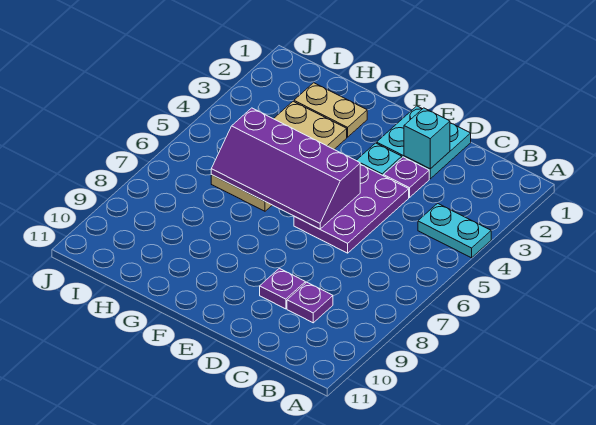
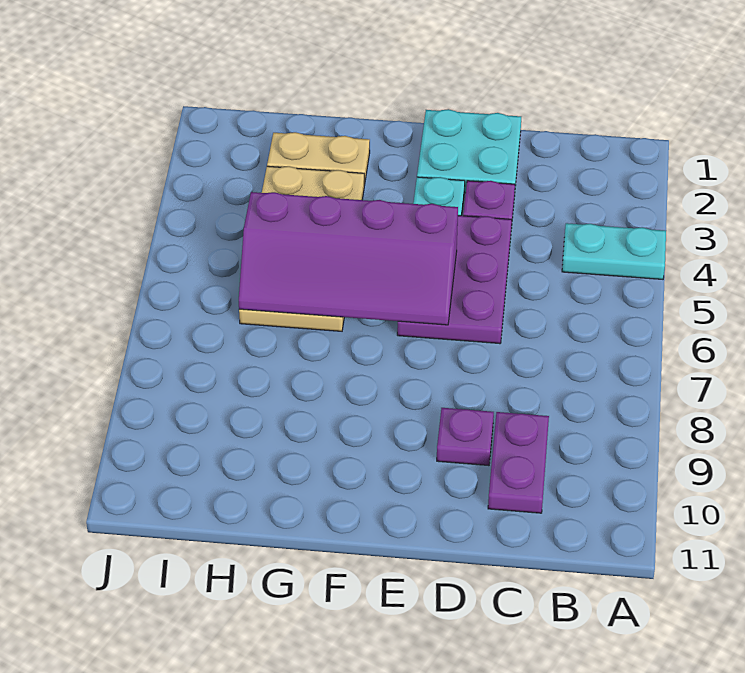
purple plate C9 level 1 -> purple plate C9:C10 level 1
cyan brick D2 level 2 -> none

